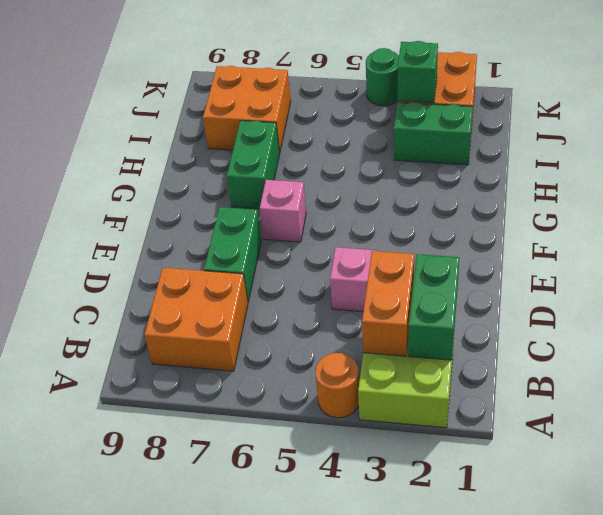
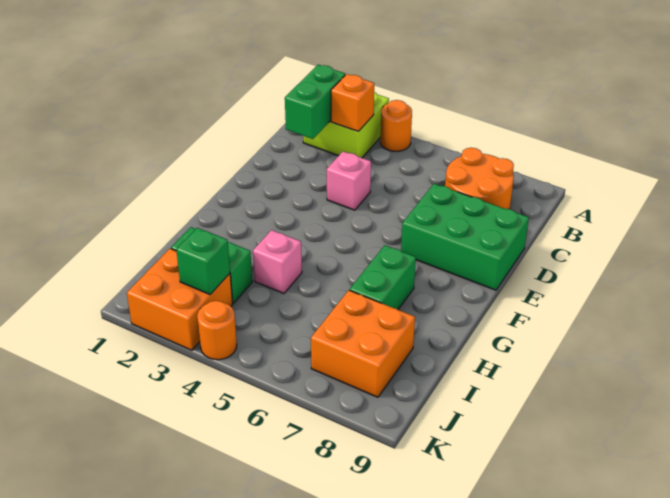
orange brick B3:C3 level 2 -> orange brick B3 level 2
orange brick B7:C8 level 1 -> orange round brick B7:C8 level 1
green brick D7:E7 level 1 -> green brick D7:E9 level 1
pink brick F6 level 1 -> pink brick H4 level 1
green round brick K4 level 1 -> orange round brick K4 level 1

